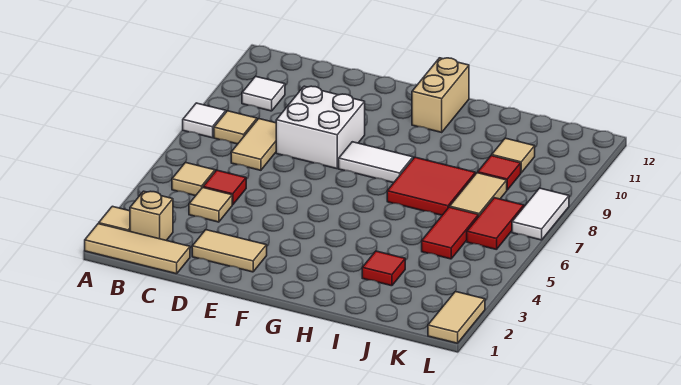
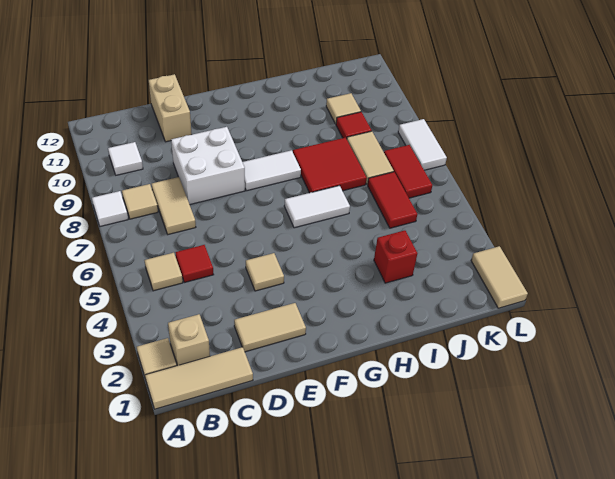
tan tile C4 level 1 -> tan tile E4 level 1
none -> white tile G6:H6 level 1
tan brick G11:G12 level 1 -> tan brick D11:D12 level 1
red tile I3 level 1 -> red brick I3 level 1

